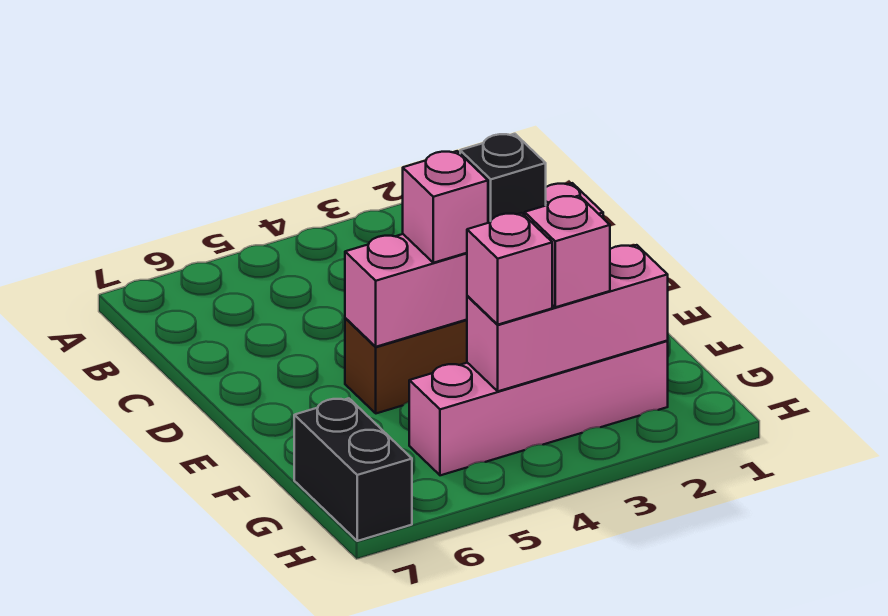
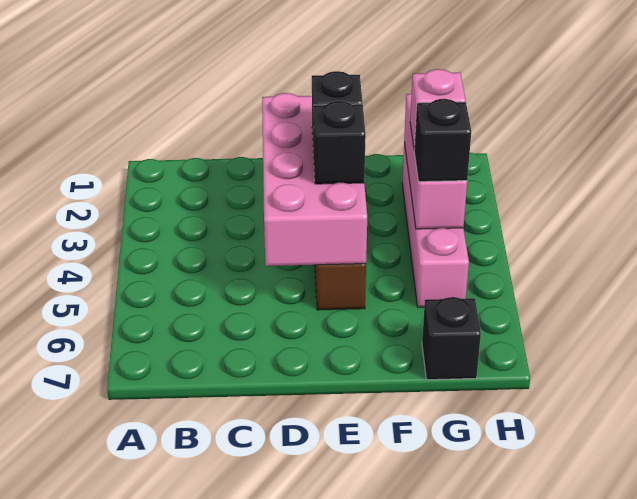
pink brick E2:E5 level 2 -> pink brick D2:E5 level 2
pink brick E4 level 3 -> black brick E4 level 3
pink brick G4 level 3 -> black brick G4 level 3
black brick G7:H7 level 1 -> black brick G7 level 1

